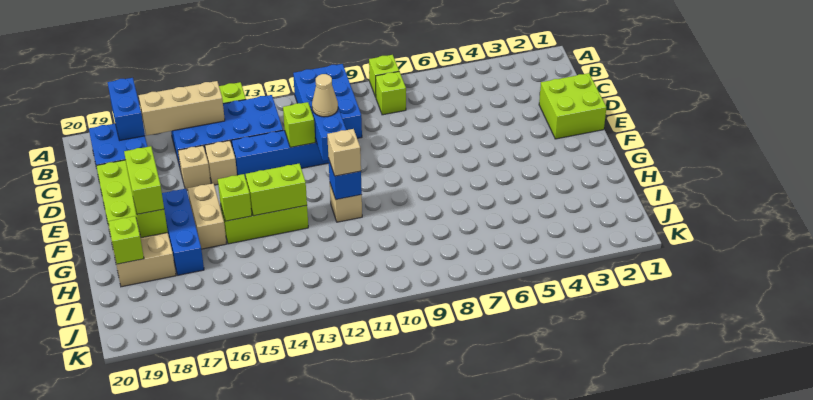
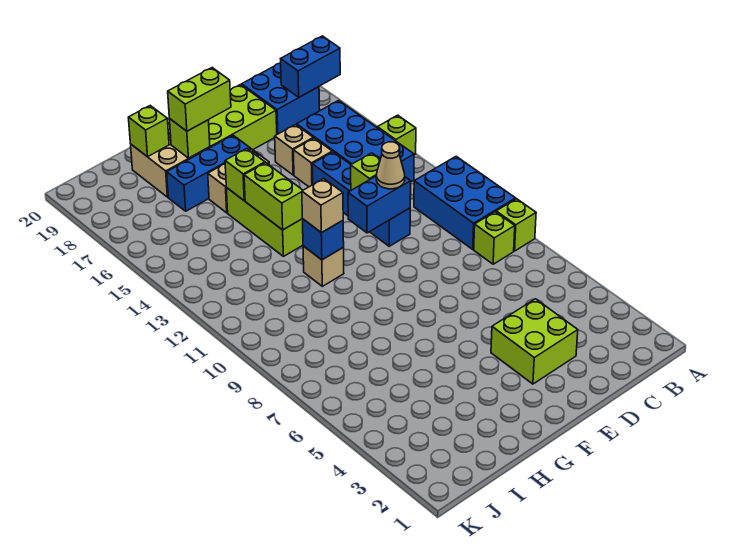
blue brick A10:C11 level 1 -> blue brick A9:B11 level 1
tan brick B15:B17 level 2 -> none
lime brick D1:E2 level 1 -> lime brick D3:E4 level 1

